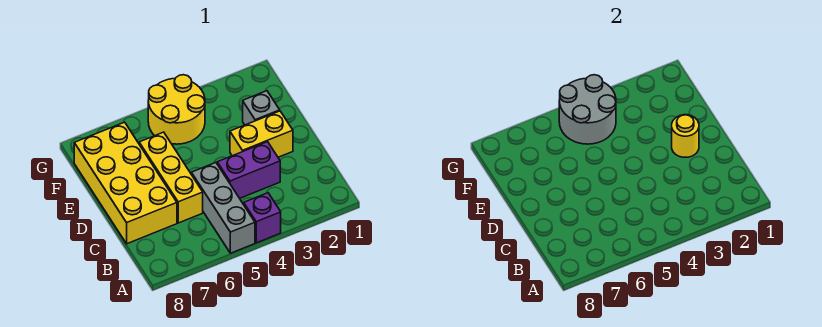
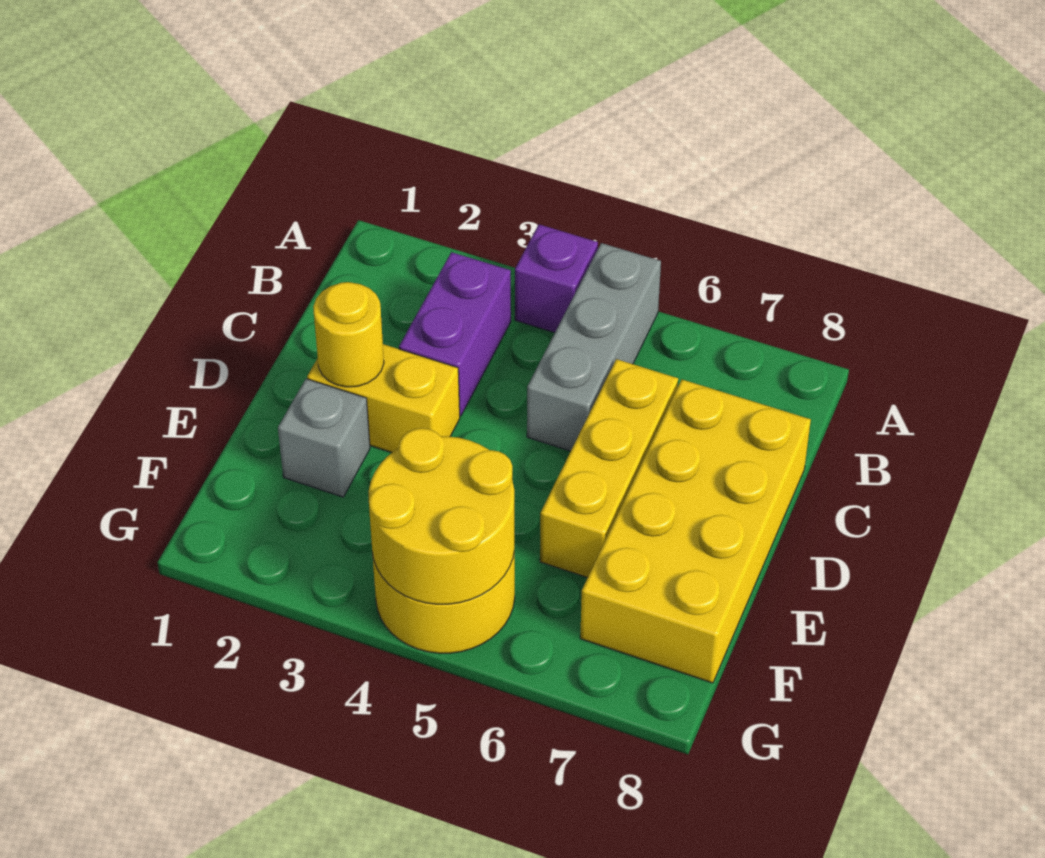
purple brick C3:C4 level 1 -> purple brick B3:C3 level 1
grey round brick F4:G5 level 2 -> yellow round brick F4:G5 level 2

